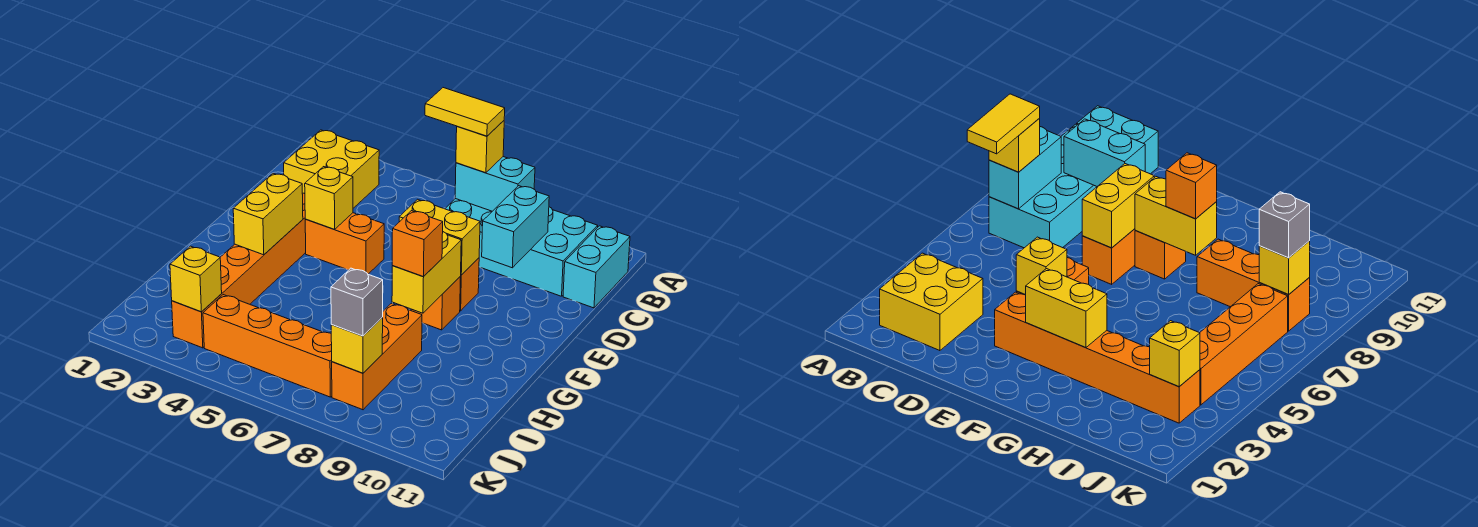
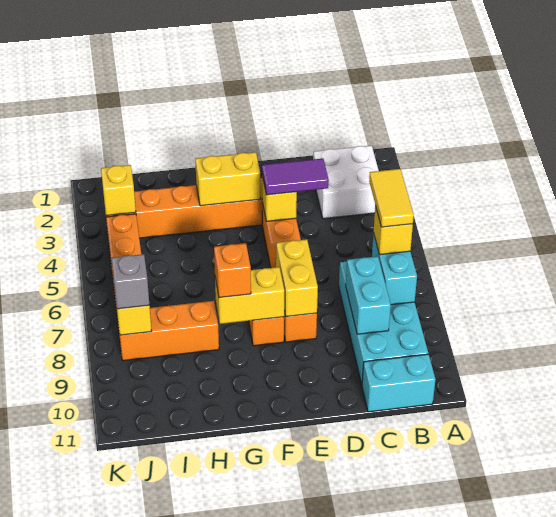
yellow brick B2:C3 level 1 -> white brick B2:C3 level 1
cyan brick C9:D9 level 2 -> cyan brick C8:C9 level 2
none -> purple tile D4:E4 level 3

